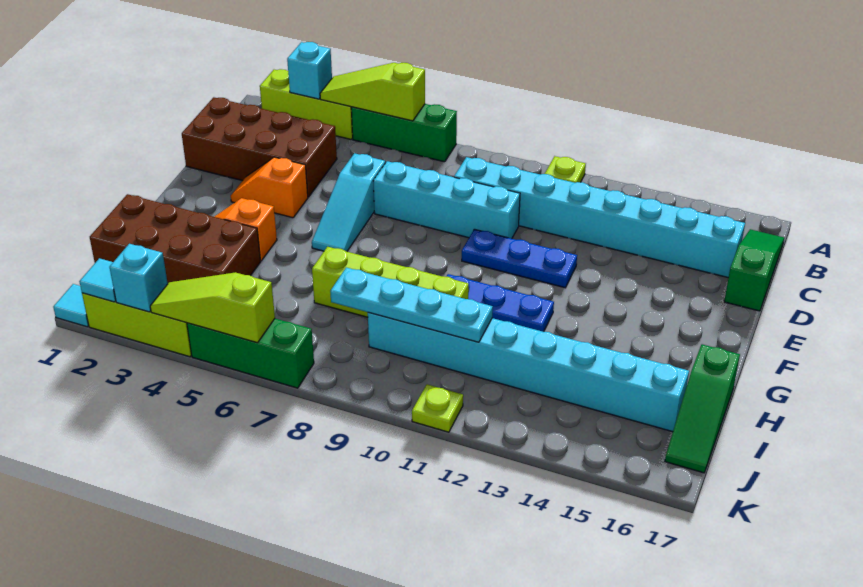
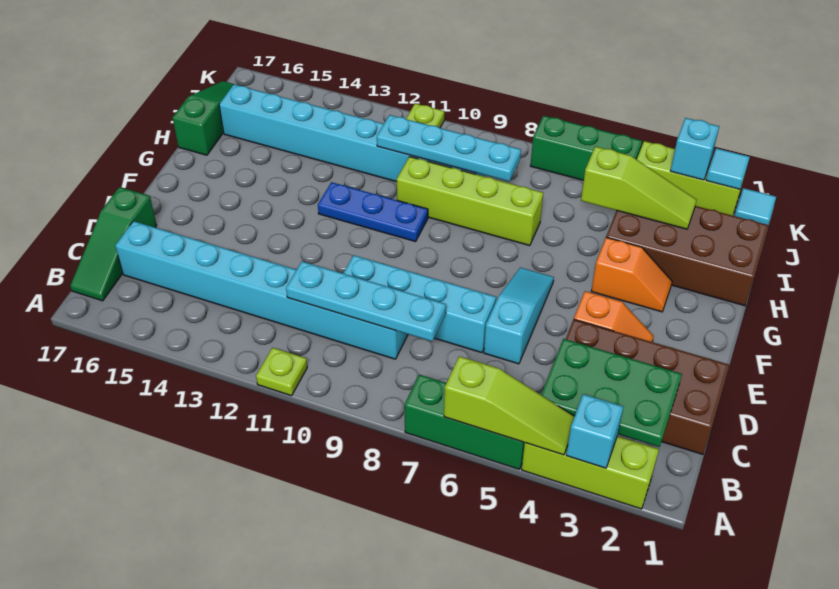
none -> green plate B2:C4 level 2
none -> cyan plate C8:C11 level 2
blue plate E10:E12 level 1 -> none
lime slope K4:K6 level 2 top 6 -> lime slope I3:I5 level 2 top 5

